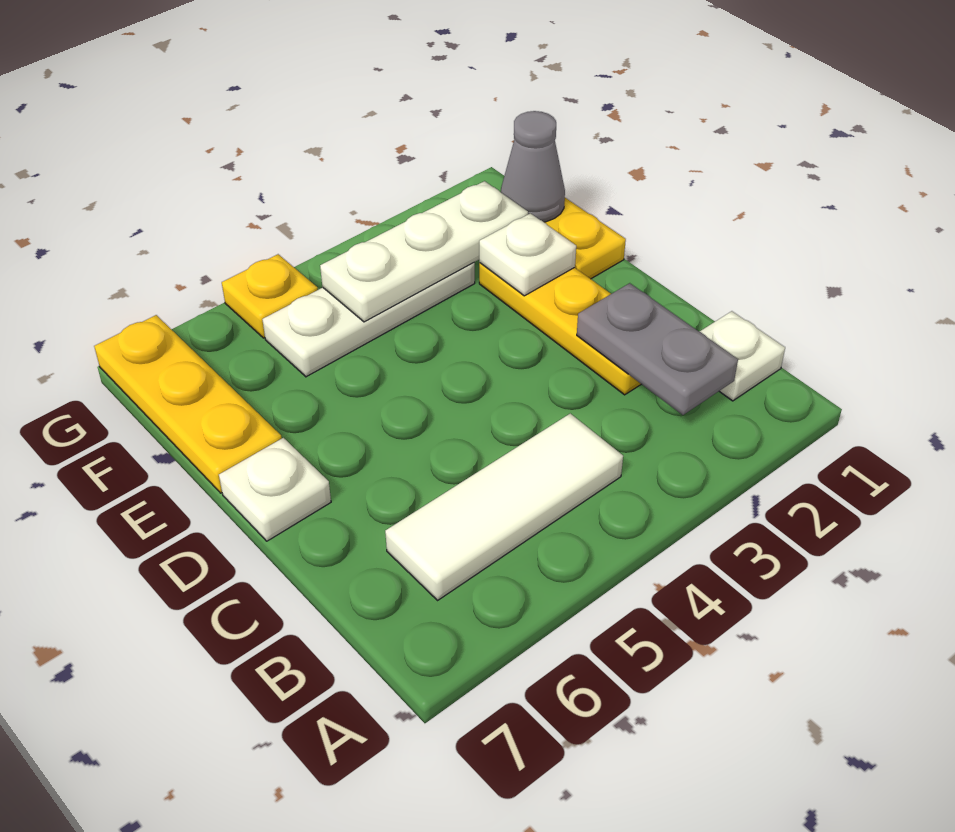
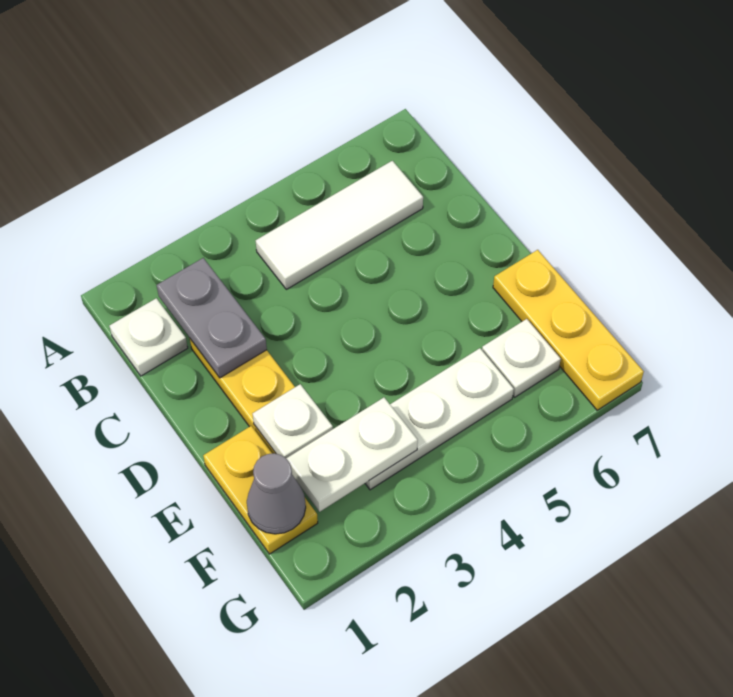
white plate D7 level 1 -> white plate F6 level 1
white plate F2:F4 level 2 -> white plate F2:F3 level 2
yellow plate G5 level 1 -> none

